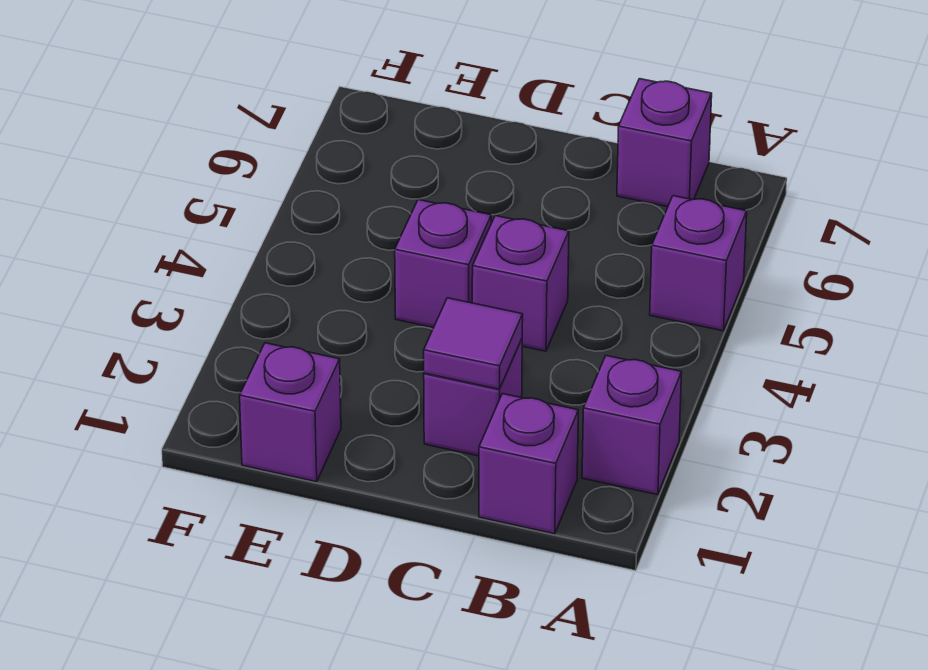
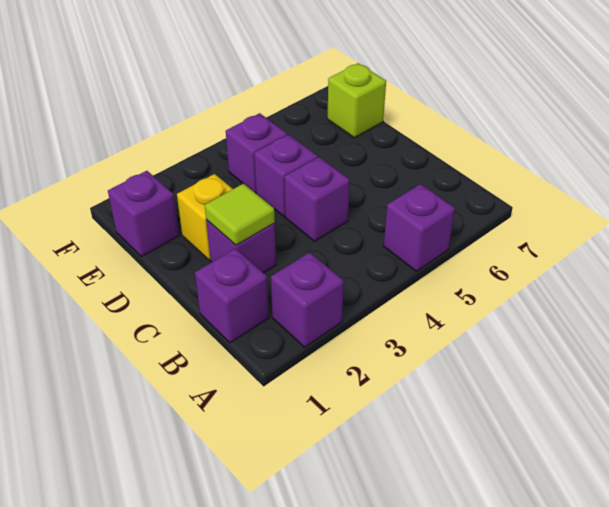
purple brick B7 level 1 -> purple brick E4 level 1
purple tile C2 level 2 -> lime tile C2 level 2
none -> yellow brick D2 level 1
none -> lime brick E7 level 1

